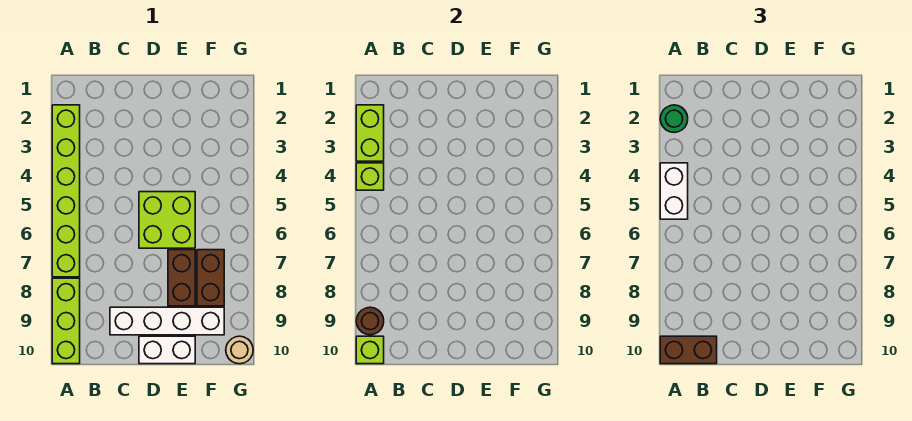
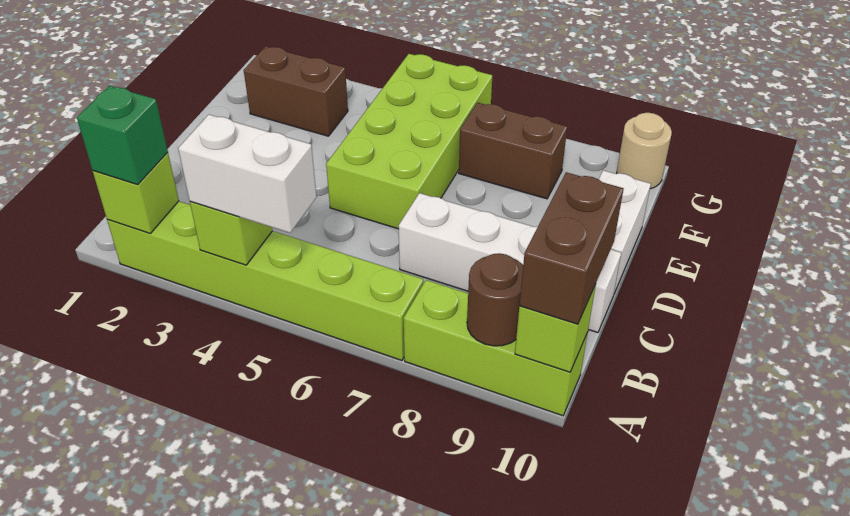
lime brick A2:A3 level 2 -> lime brick A2 level 2
green round brick A2 level 3 -> green brick A2 level 3
white brick C9:F9 level 1 -> white brick C7:C10 level 1
lime brick D5:E6 level 1 -> lime brick D5:G6 level 1
brown brick E7:E8 level 1 -> brown brick F2:F3 level 1

